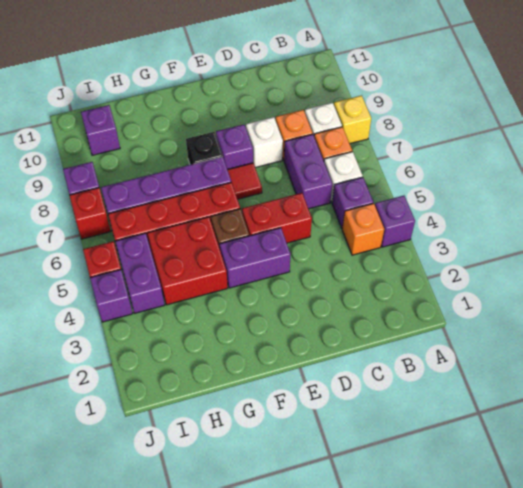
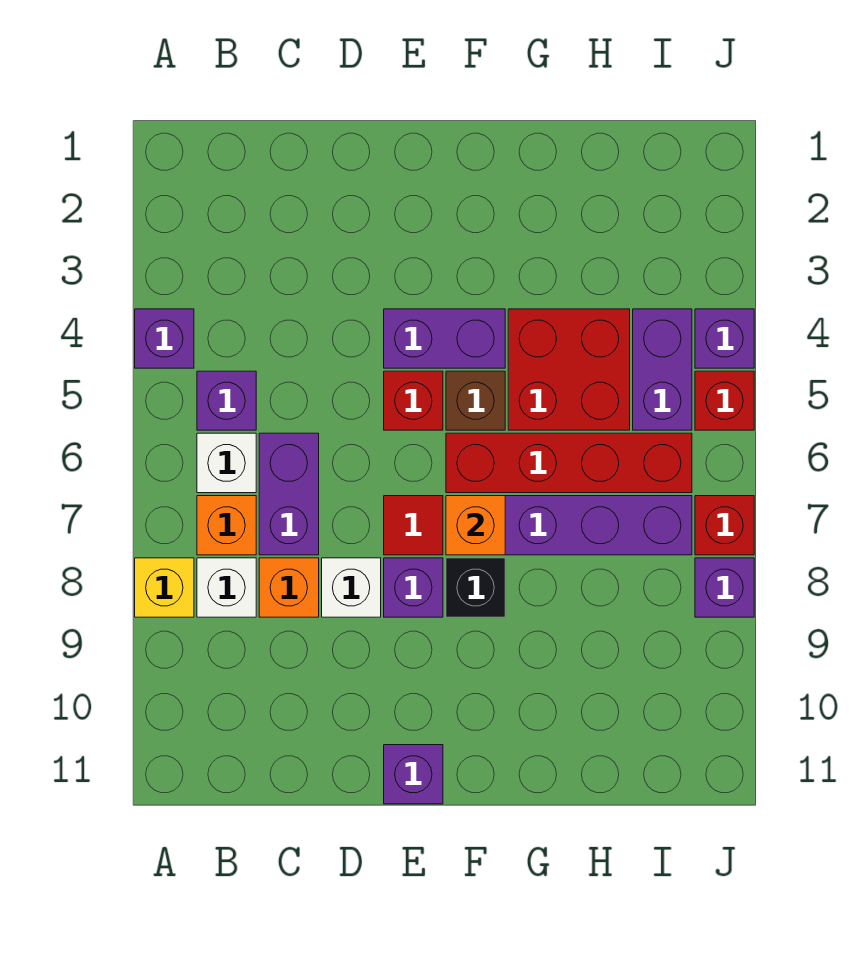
orange brick B4 level 1 -> orange brick F7 level 2
red brick D5:E5 level 1 -> red brick E5 level 1
purple brick I10 level 1 -> purple brick E11 level 1

